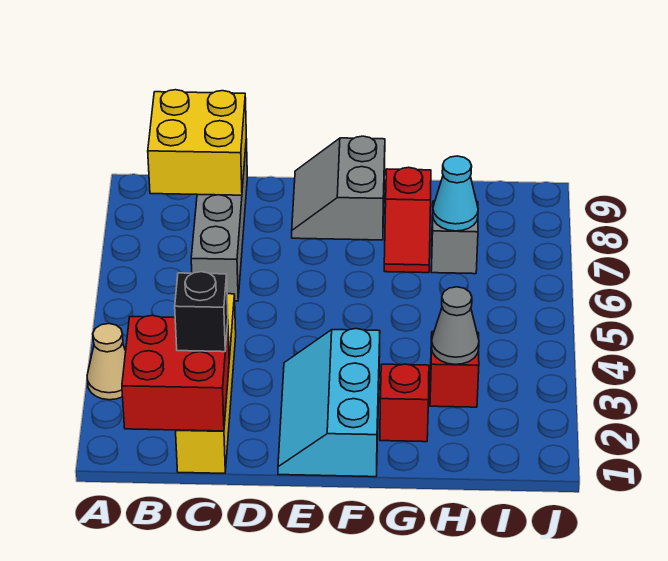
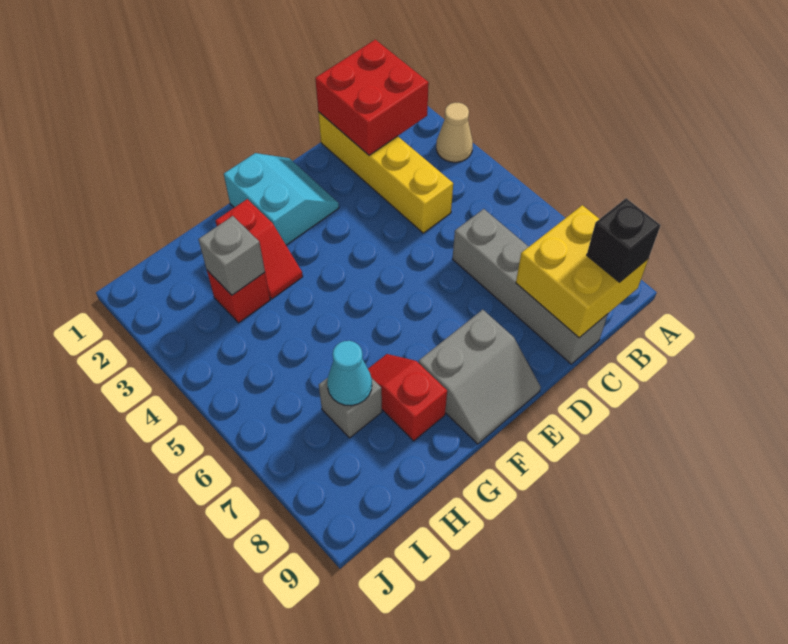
black brick C2 level 3 -> black brick B9 level 3
cyan slope E1:F3 level 1 top F -> cyan slope E1:F2 level 1 top F
grey slope E8:F9 level 1 top F -> grey slope E8:F9 level 1 top 8
grey cone H3 level 2 -> grey brick H3 level 2

